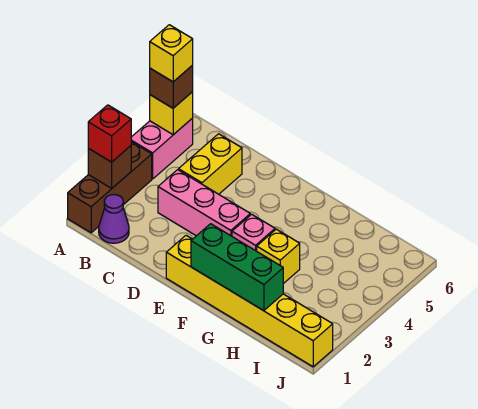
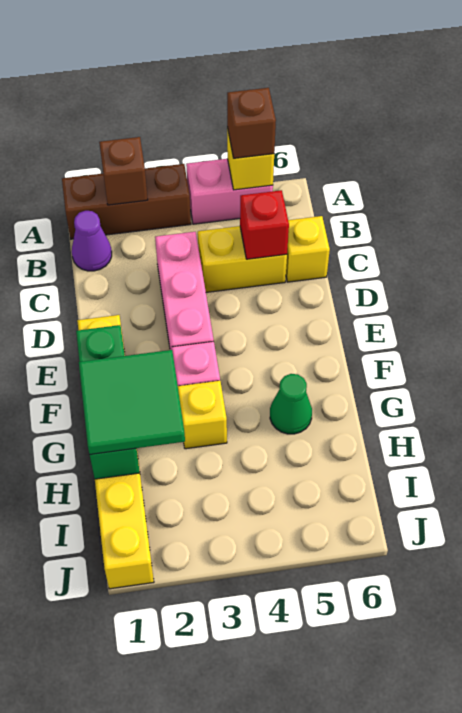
red brick A2 level 3 -> red brick C5 level 2
yellow brick A5 level 4 -> yellow brick C6 level 1
none -> green tile G1:H2 level 3
none -> green cone G5 level 1

